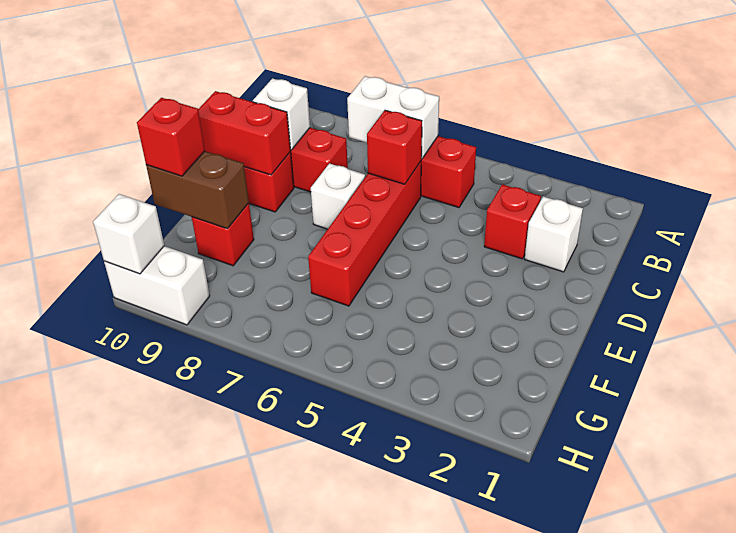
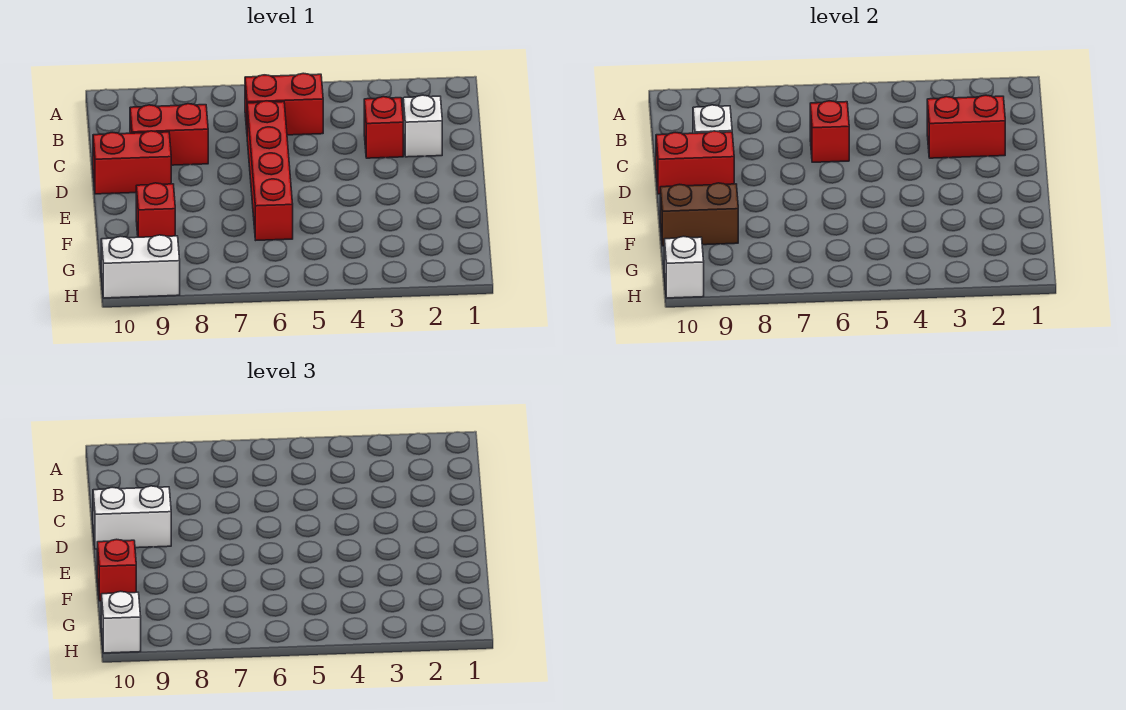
white brick B6:B7 level 2 -> white brick D9:D10 level 3
none -> red brick C2:C3 level 2
white brick D7 level 1 -> white brick H10 level 3

